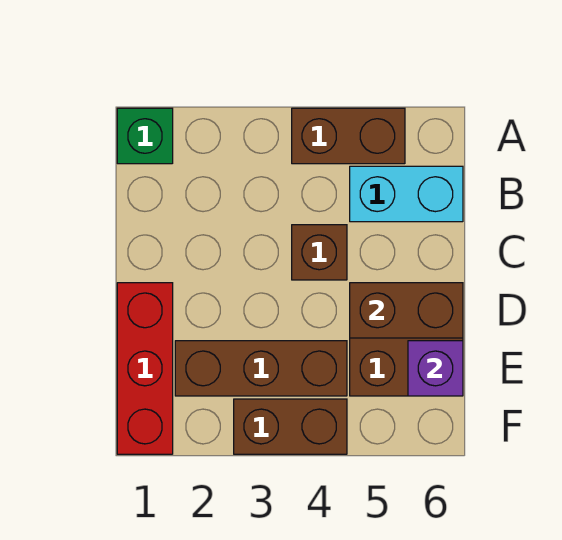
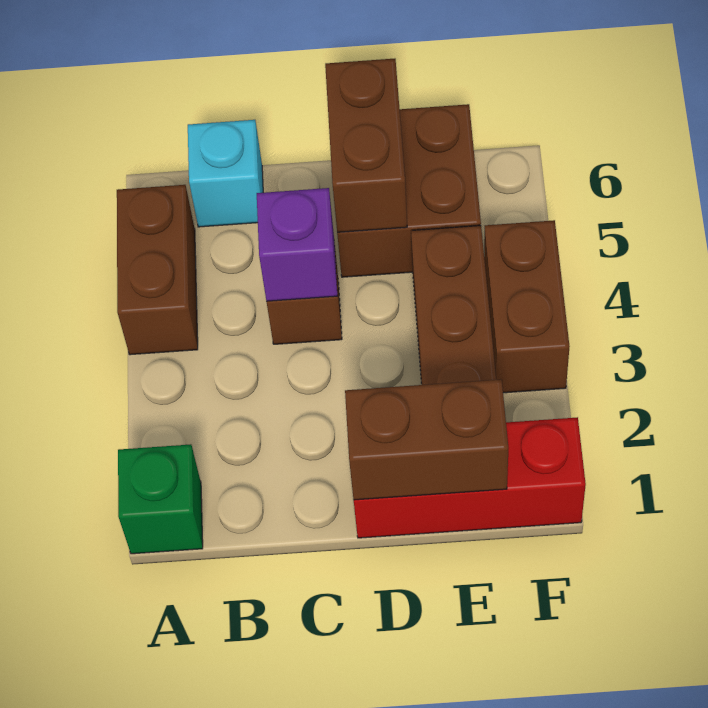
cyan brick B5:B6 level 1 -> cyan brick B6 level 1
none -> brown brick D1:E1 level 2
purple brick E6 level 2 -> purple brick C4 level 2

